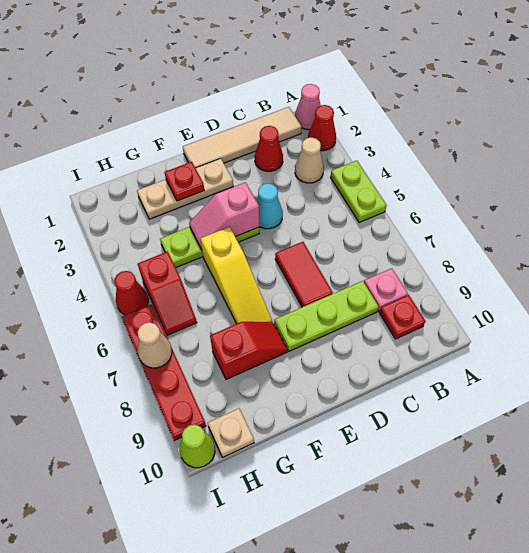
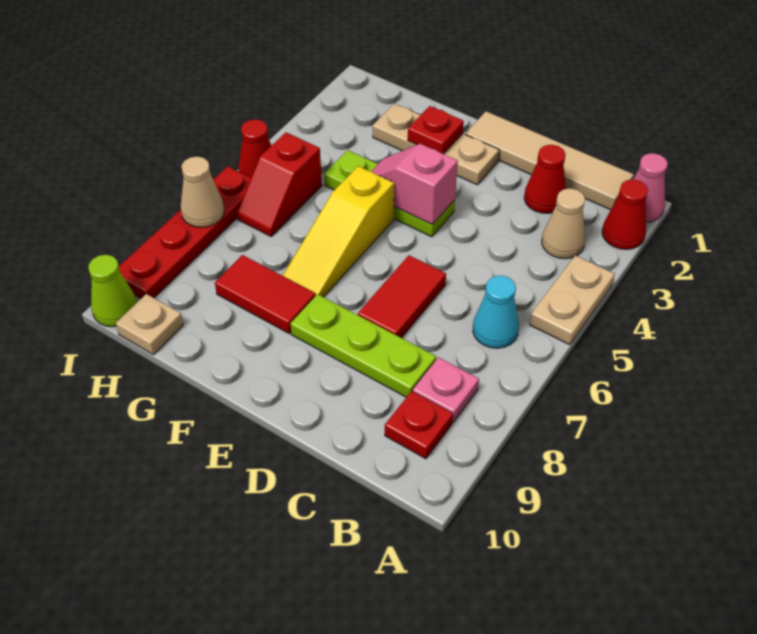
lime plate A4:A5 level 1 -> tan plate A4:A5 level 1
cyan cone D4 level 1 -> cyan cone B6 level 1
red slope F8:G8 level 1 top G -> red tile F8:G8 level 1

